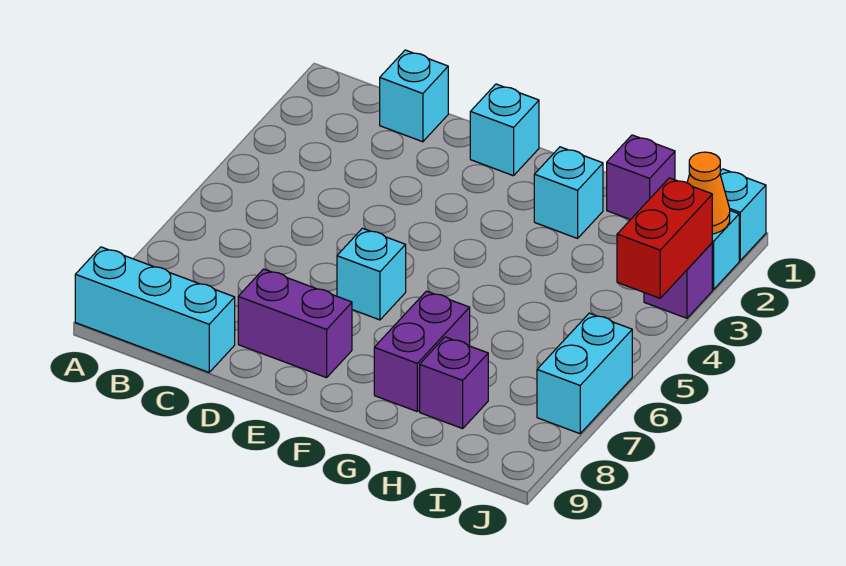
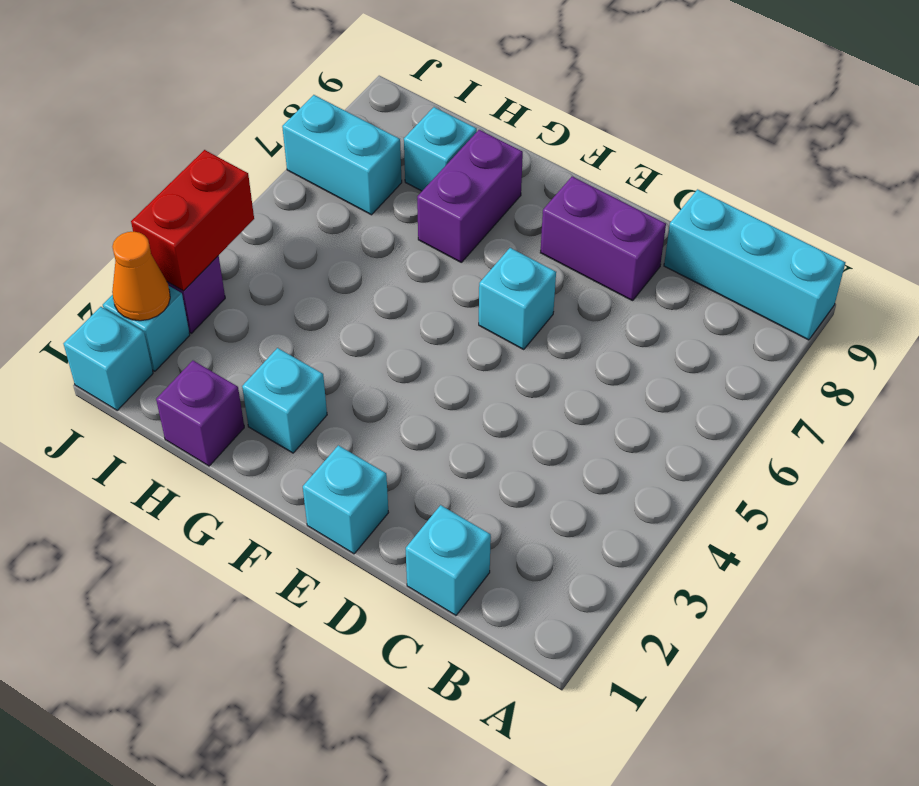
purple brick H8 level 1 -> cyan brick H8 level 1
cyan brick J6:J7 level 1 -> cyan brick I7:J7 level 1

